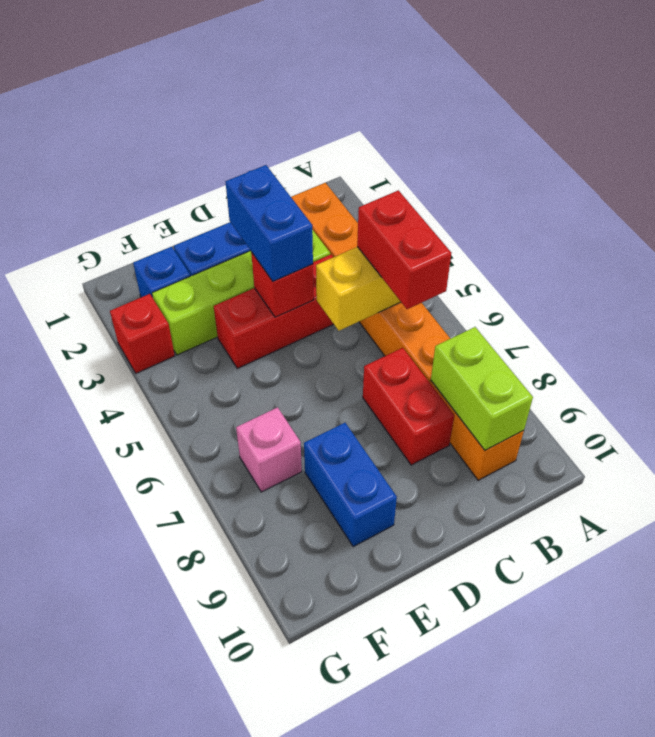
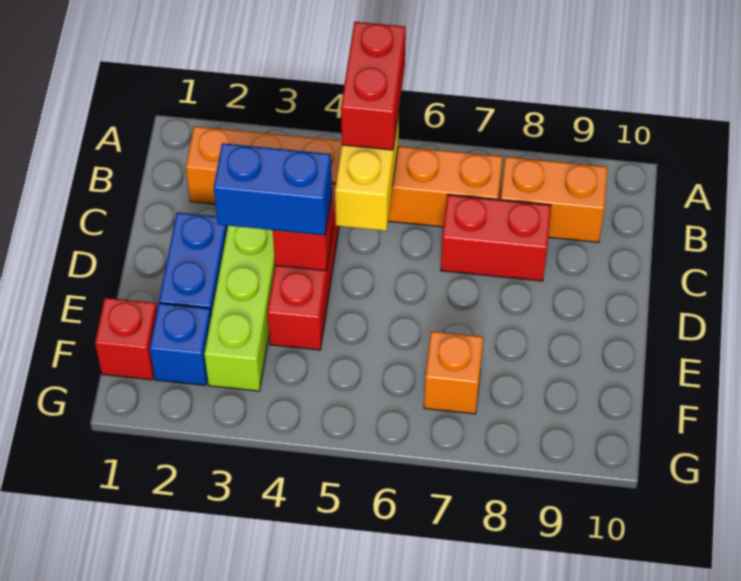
red brick B5:B6 level 3 -> red brick A5:B5 level 3
lime brick B8:B9 level 2 -> none
blue brick E8:E9 level 1 -> none
pink brick F7 level 1 -> orange brick F7 level 1
red brick G3 level 1 -> red brick F1 level 1

